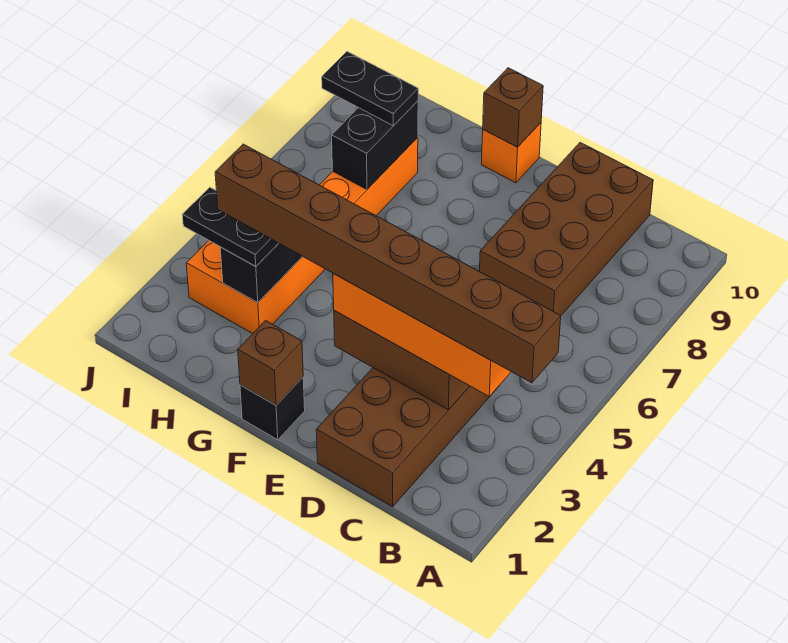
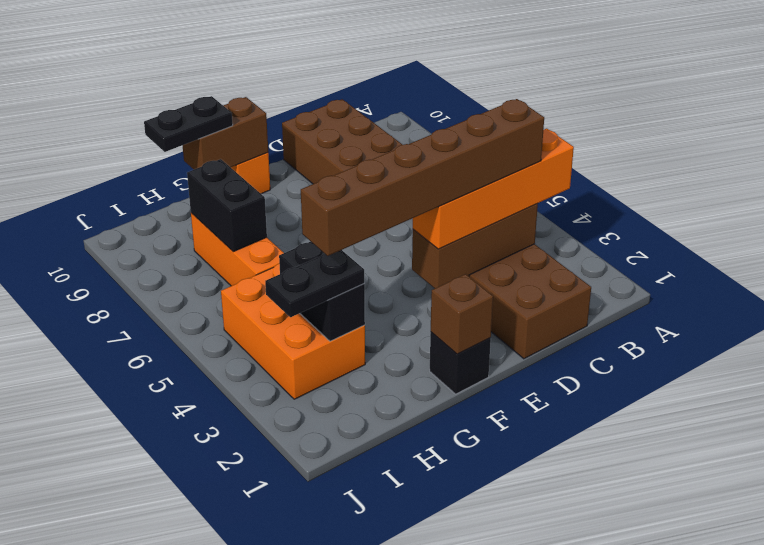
brown brick A3:H3 level 4 -> brown brick C3:H3 level 4
brown brick F10 level 2 -> brown brick F10:G10 level 2
black plate H8:I8 level 3 -> black plate G10:H10 level 3

